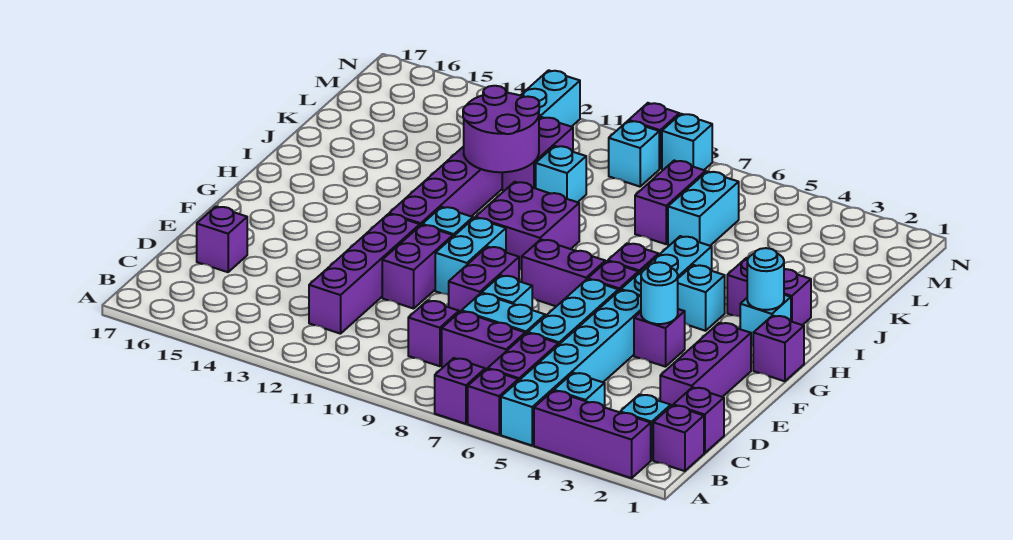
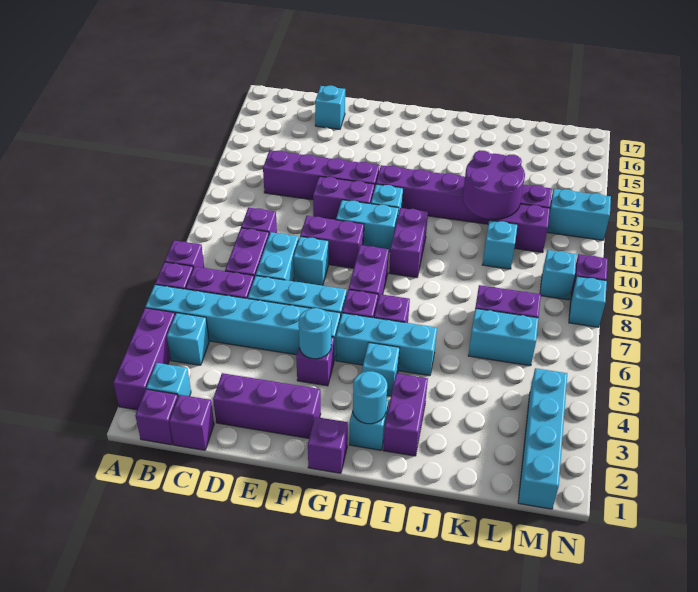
purple brick D16 level 1 -> cyan brick D16 level 1
purple brick H9:I10 level 1 -> purple brick H9:H10 level 1
none -> cyan brick M1:M4 level 1

